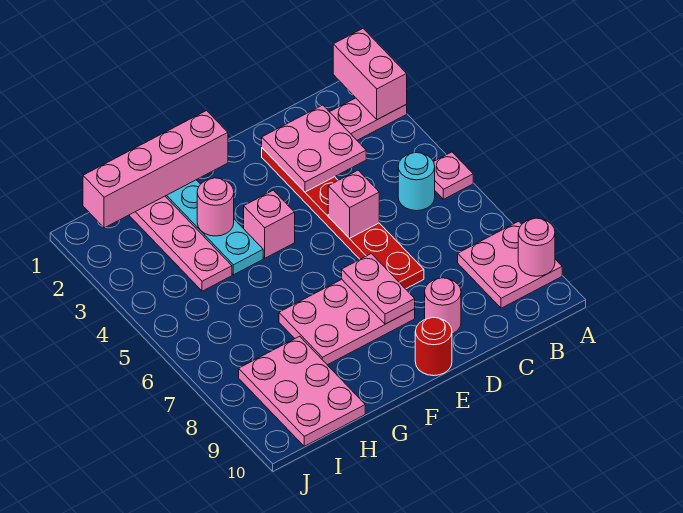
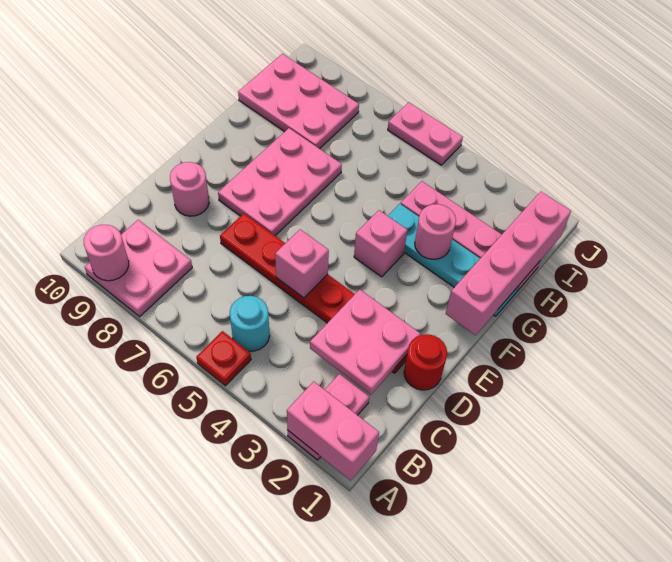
pink plate A5 level 1 -> red plate A5 level 1
pink plate E7:E8 level 2 -> pink plate J5:J6 level 1
red round brick E10 level 1 -> red round brick D1 level 1

